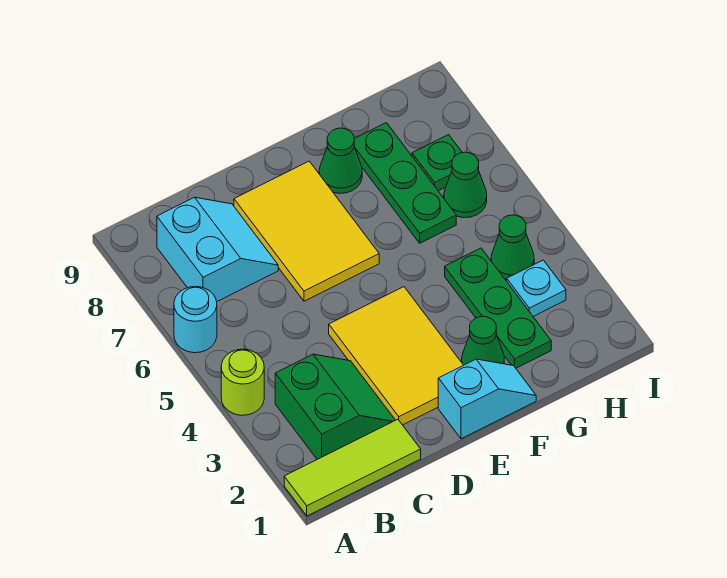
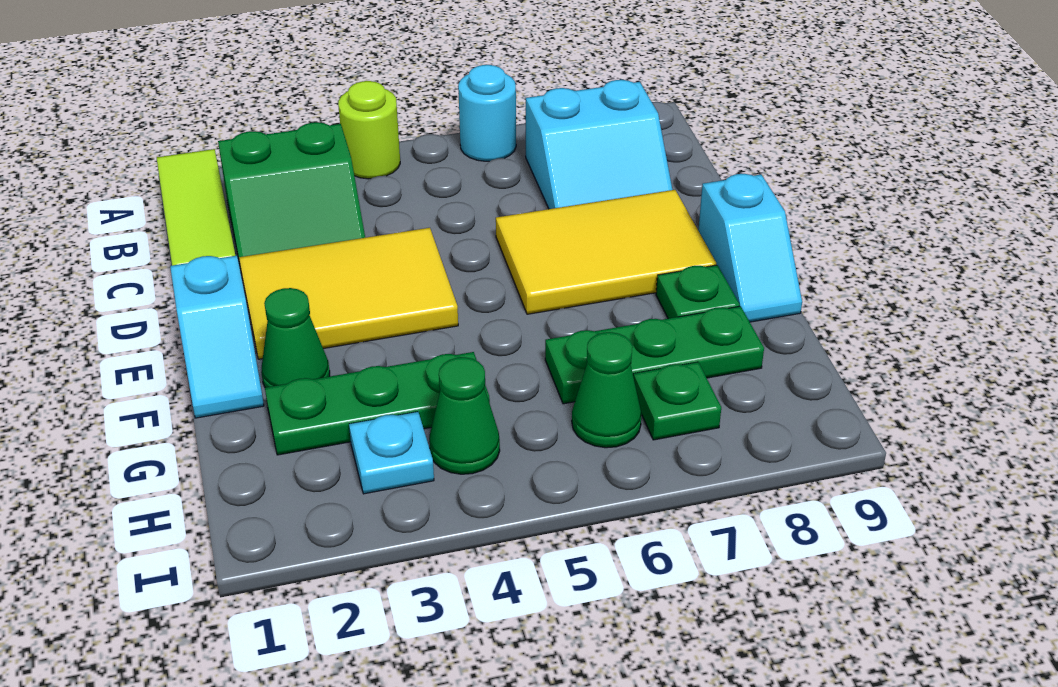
none -> cyan slope E9:F9 level 1 top E
green cone F8 level 1 -> green plate F8 level 1

